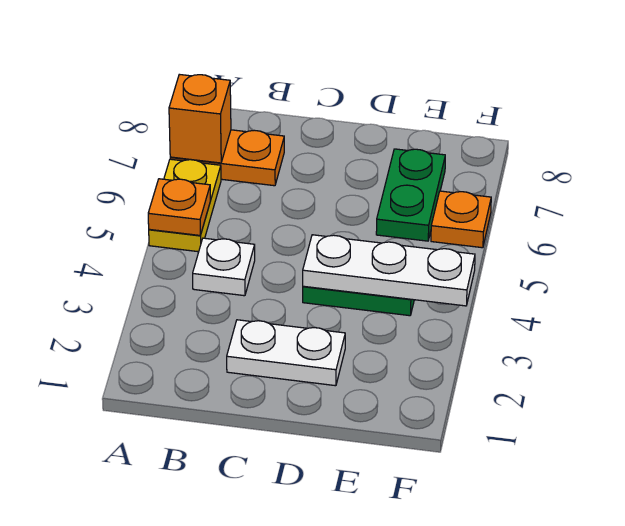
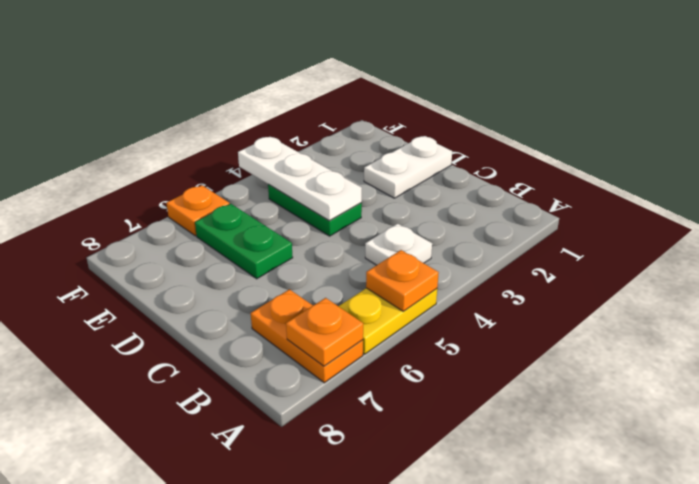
orange brick A7 level 2 -> orange plate A7 level 2
white plate C2:D2 level 1 -> white plate D1:D2 level 1
green plate E6:E7 level 1 -> green plate D6:E6 level 1

